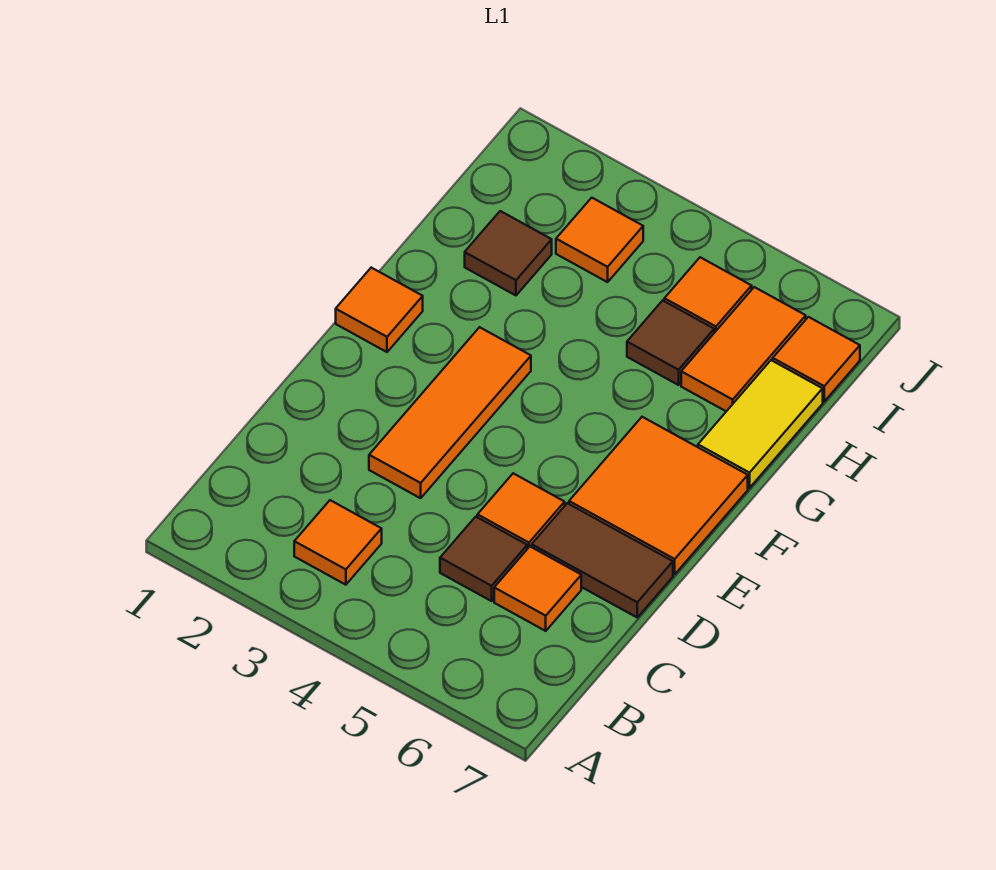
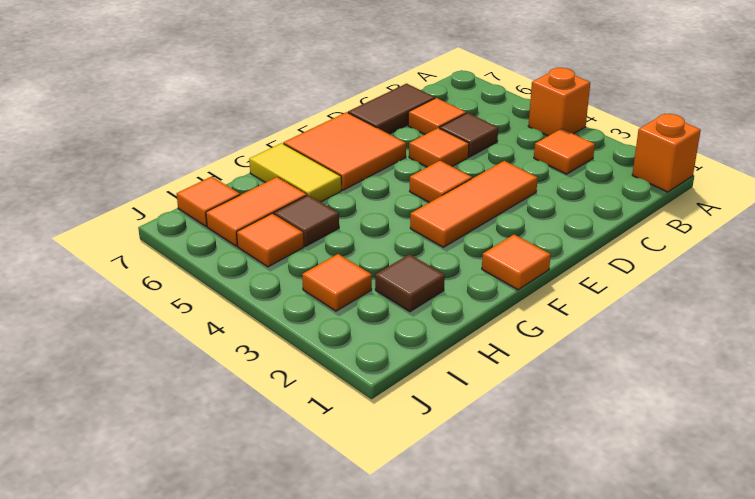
none -> orange brick A1 level 1
none -> orange brick A4 level 1
brown tile D6:D7 level 1 -> brown tile C7:D7 level 1
none -> orange tile E4 level 1
yellow tile G7:H7 level 1 -> yellow tile G6:G7 level 1

